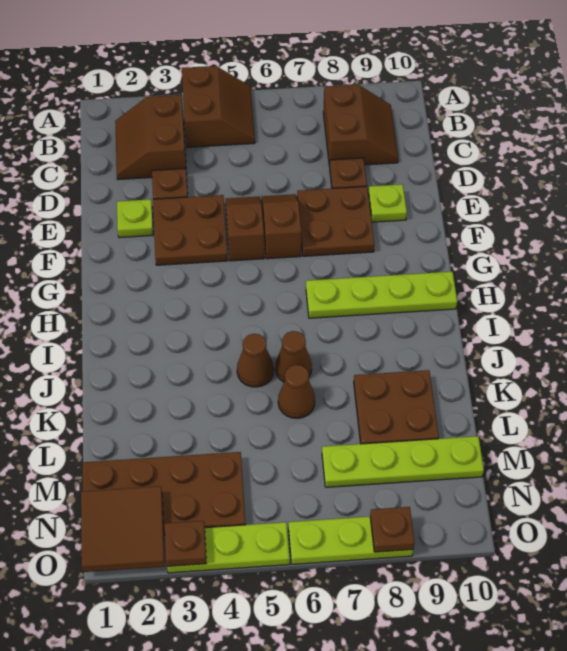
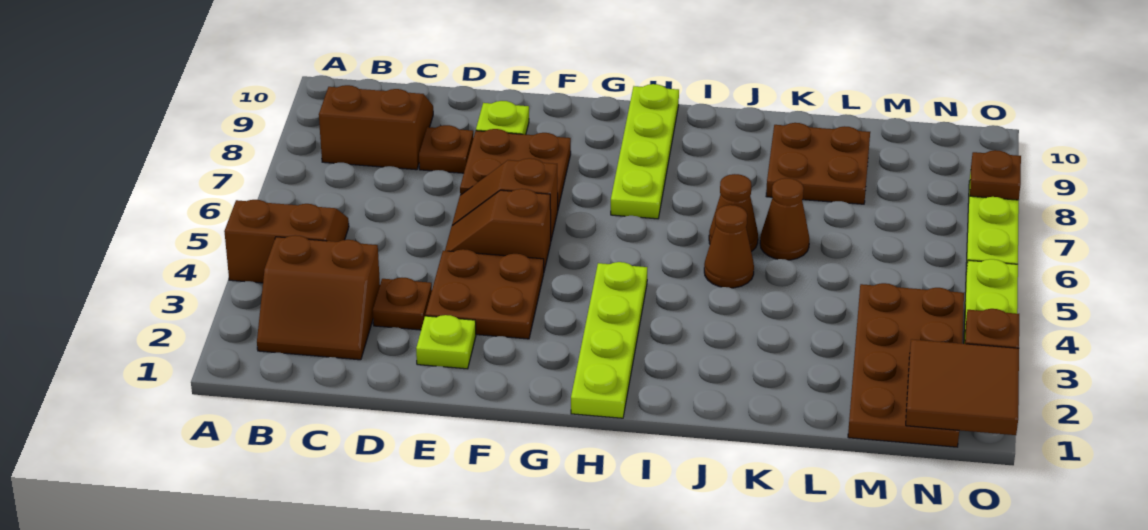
lime plate M7:M10 level 1 -> lime plate H1:H4 level 1

